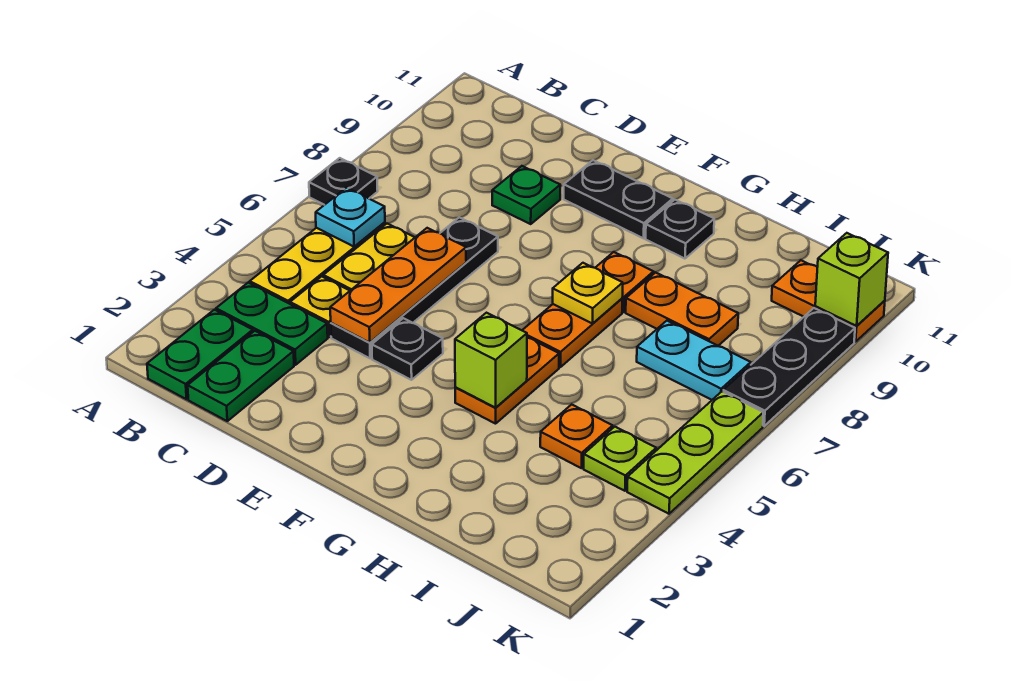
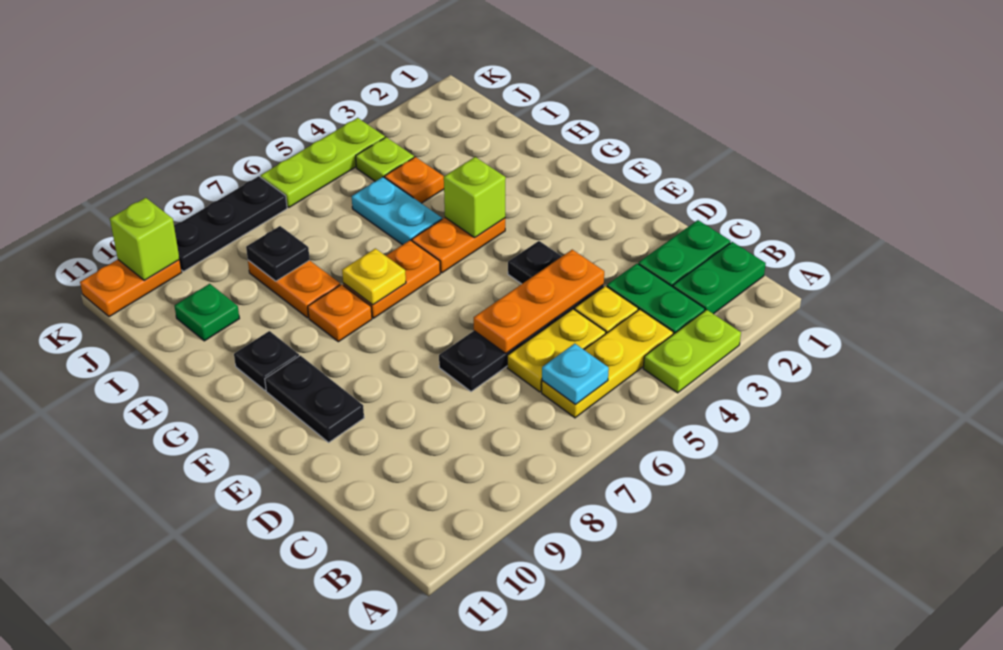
none -> lime plate A3:A4 level 1
black plate A7 level 1 -> black plate I8 level 2
green plate D9 level 1 -> green plate I10 level 1
cyan plate I7:J7 level 1 -> cyan plate H5:I5 level 1
orange plate J10:K10 level 1 -> orange plate K10:K11 level 1

